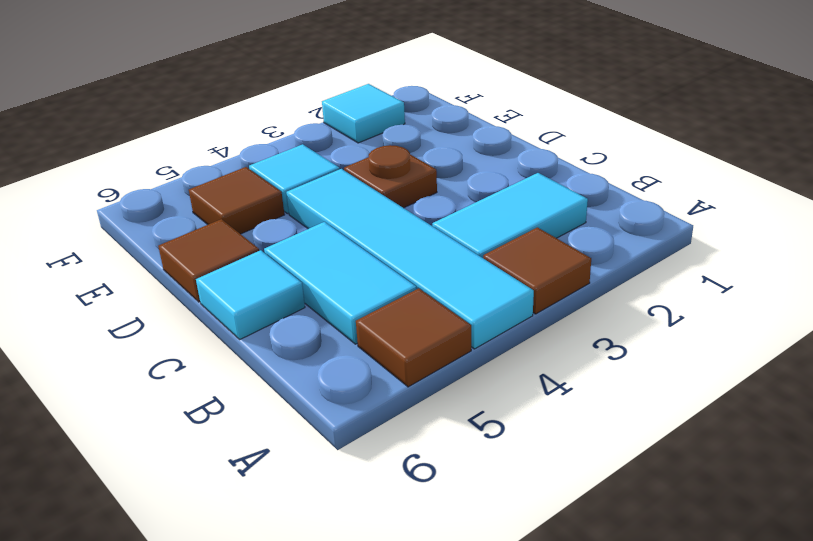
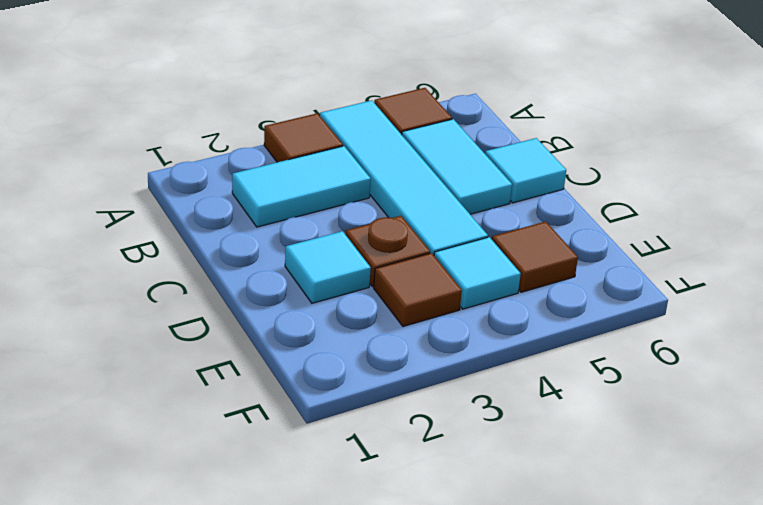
brown tile D6 level 1 -> brown tile E3 level 1
cyan tile F2 level 1 -> cyan tile D2 level 1

